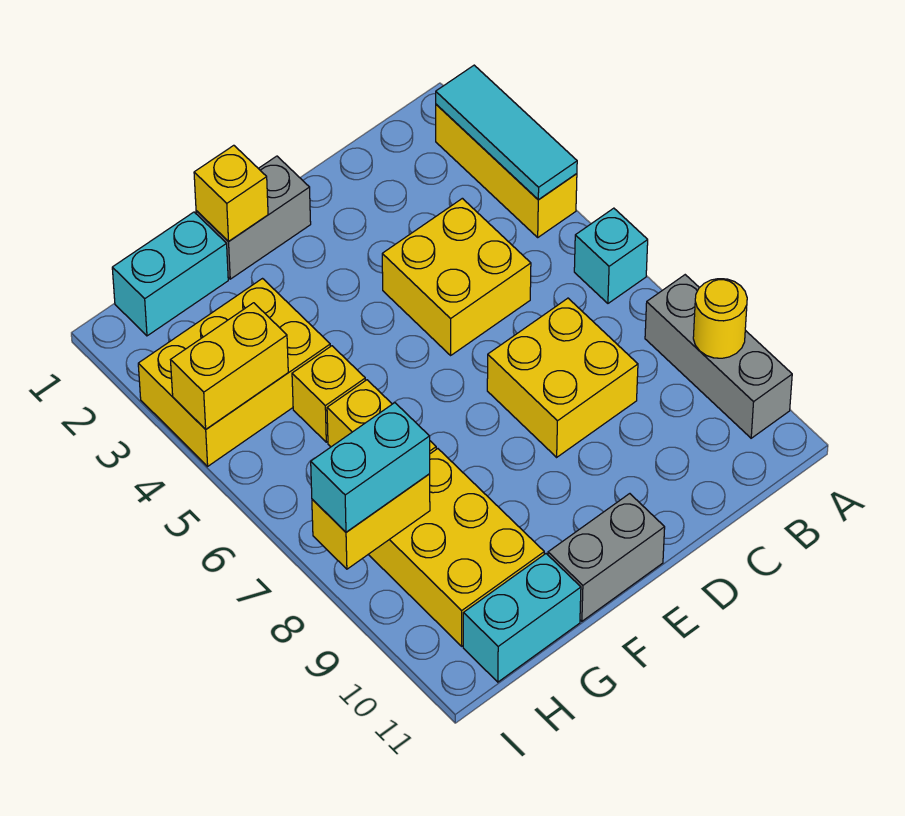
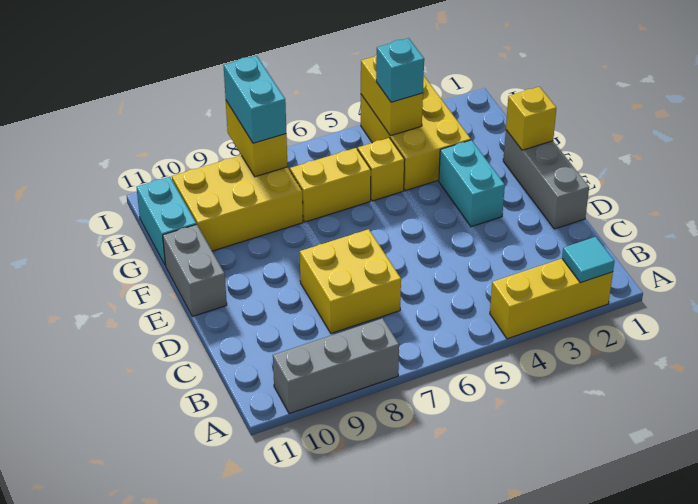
cyan tile A2:A4 level 2 -> cyan tile A2 level 2
cyan brick A6 level 1 -> cyan brick H4 level 3
yellow round brick A9 level 2 -> none
yellow brick C4:D5 level 1 -> none
grey brick E1:F1 level 1 -> grey brick D1:F1 level 1
cyan brick G1:H1 level 1 -> cyan brick E3:F3 level 1

